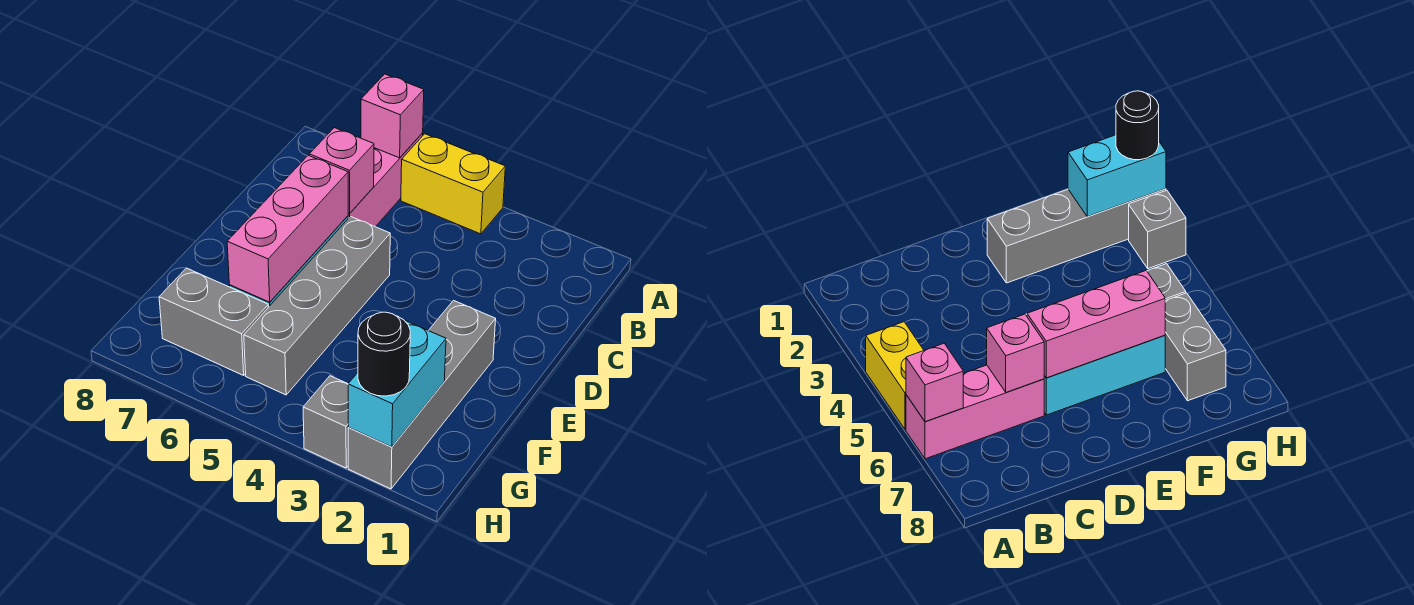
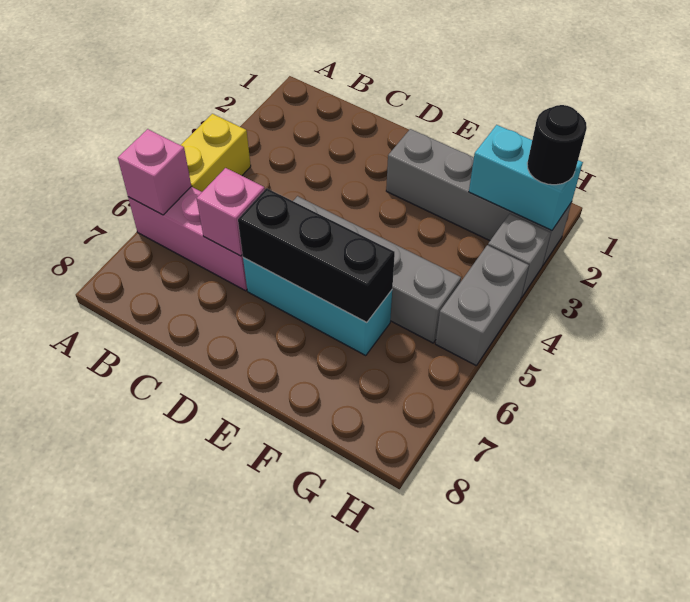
pink brick D6:F6 level 2 -> black brick D6:F6 level 2
grey brick G6:G7 level 1 -> grey brick H4:H5 level 1

